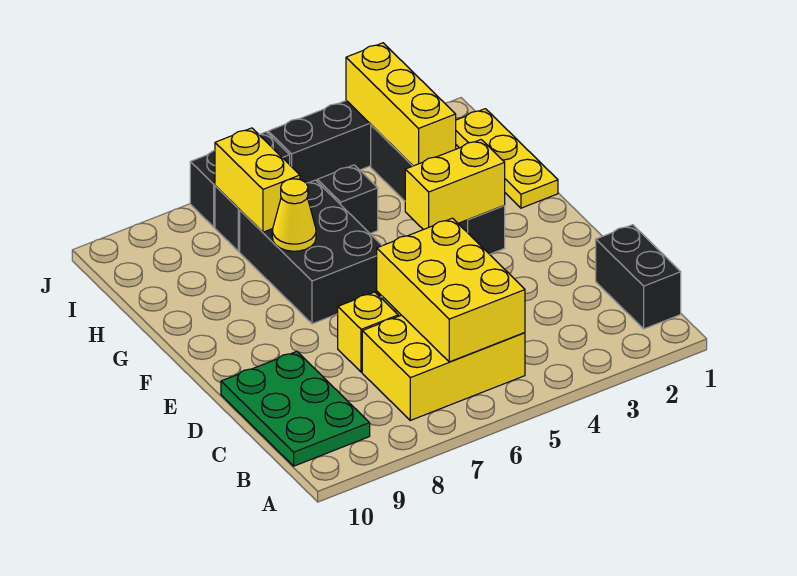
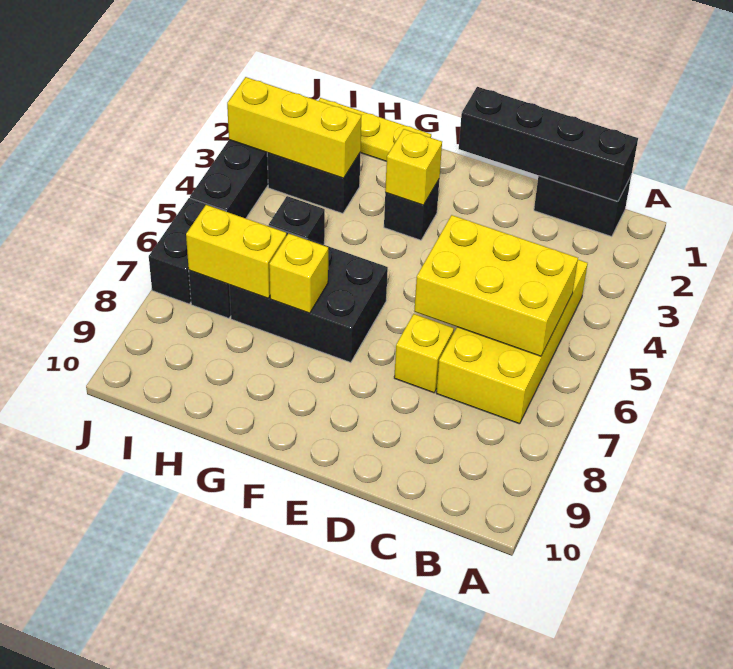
none -> black brick B1:E1 level 2
yellow brick B5:C7 level 1 -> yellow brick B4:C7 level 1
green plate B9:D10 level 1 -> none
yellow brick F3:F4 level 2 -> yellow brick F3 level 2
yellow cone G7 level 2 -> yellow brick G7 level 2

